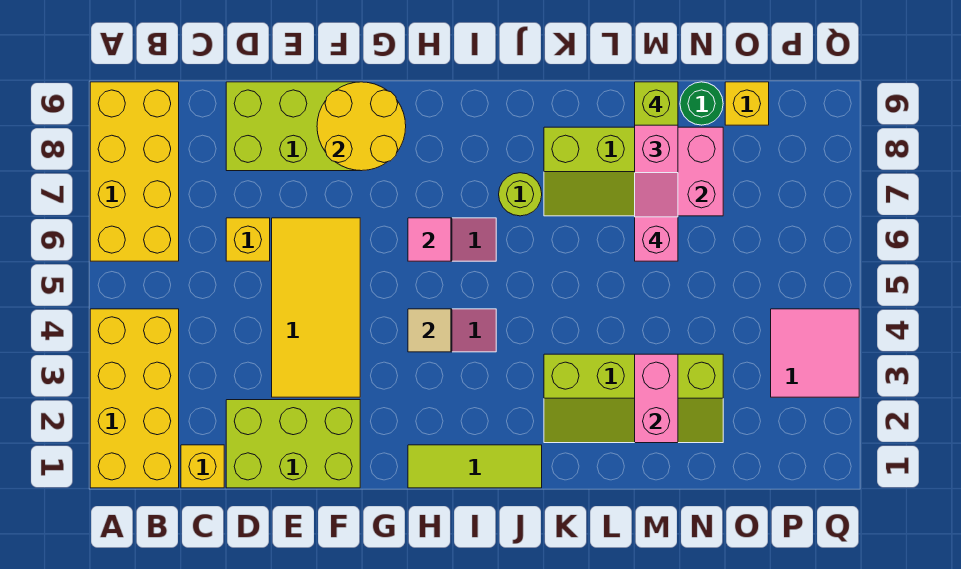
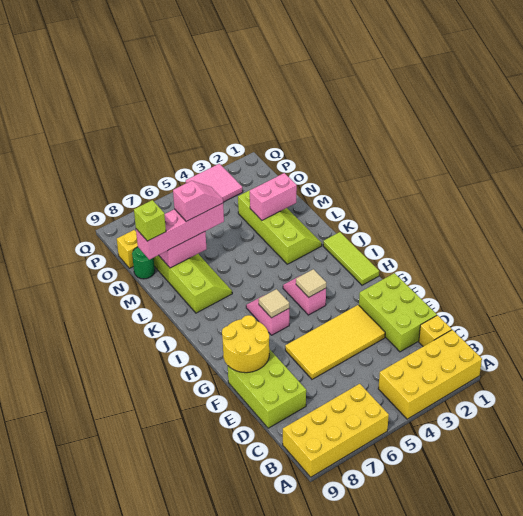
yellow brick D6 level 1 -> none
pink tile H6 level 2 -> tan tile H6 level 2
lime round brick J7 level 1 -> none
pink slope M6:M7 level 4 top 6 -> pink slope M6:M7 level 4 top 7

